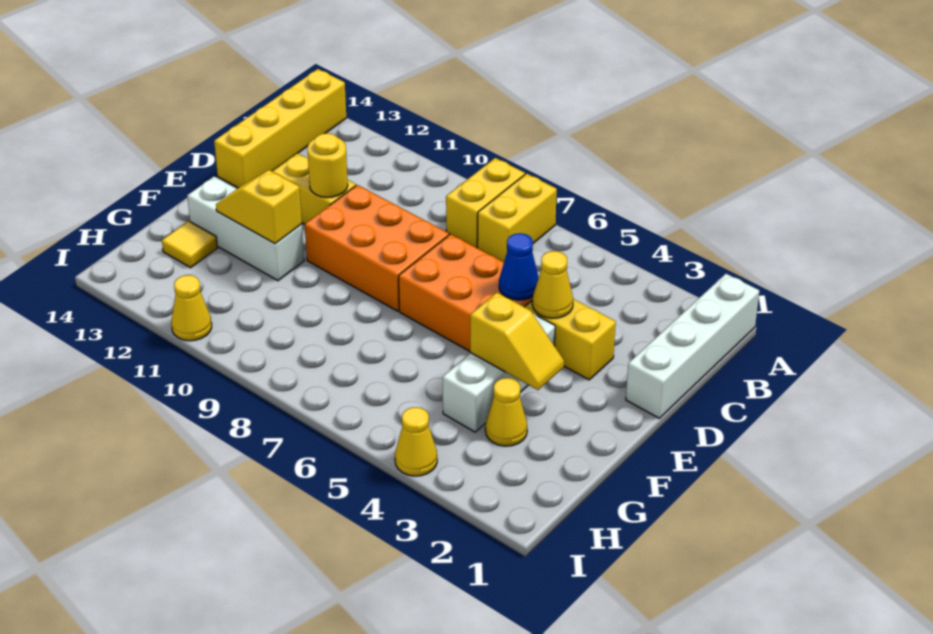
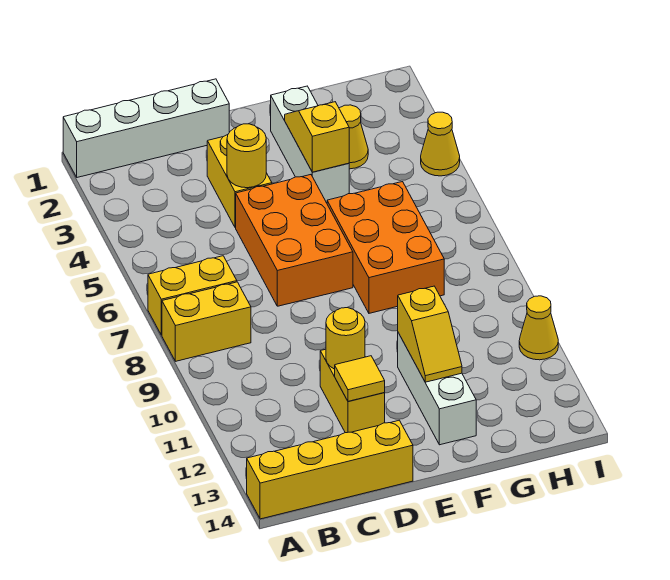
yellow cone D4 level 2 -> yellow round brick D4 level 2
blue cone D5 level 2 -> none
orange brick D8:E10 level 1 -> orange brick F6:G8 level 1
white brick E4:G4 level 1 -> white brick F2:F4 level 1
yellow tile G13 level 1 -> yellow tile D12 level 2

